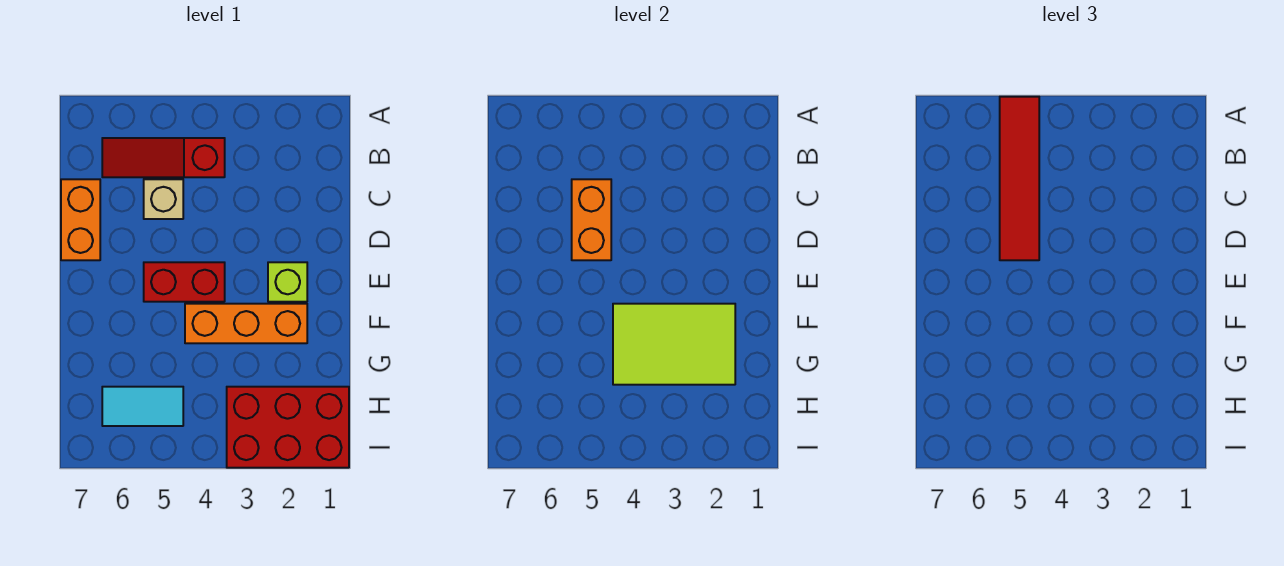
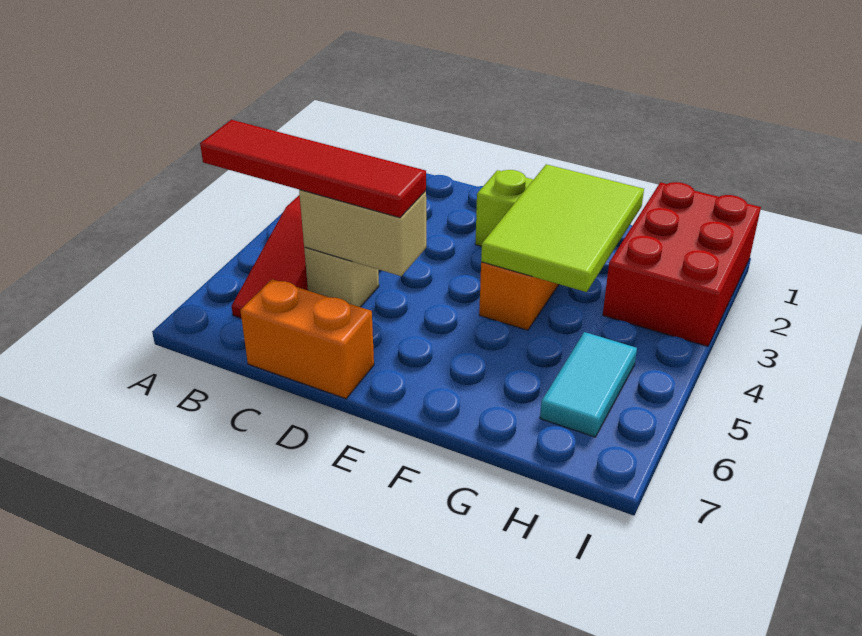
orange brick C5:D5 level 2 -> tan brick C5:D5 level 2
red brick E4:E5 level 1 -> none

